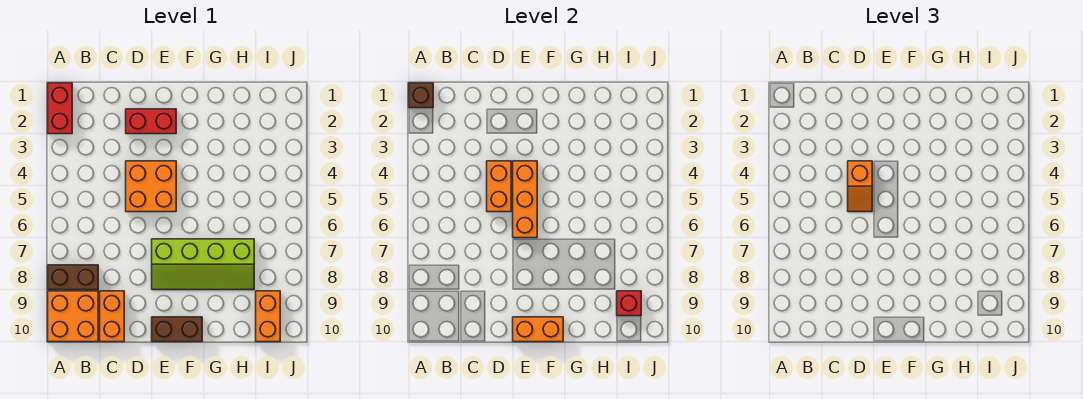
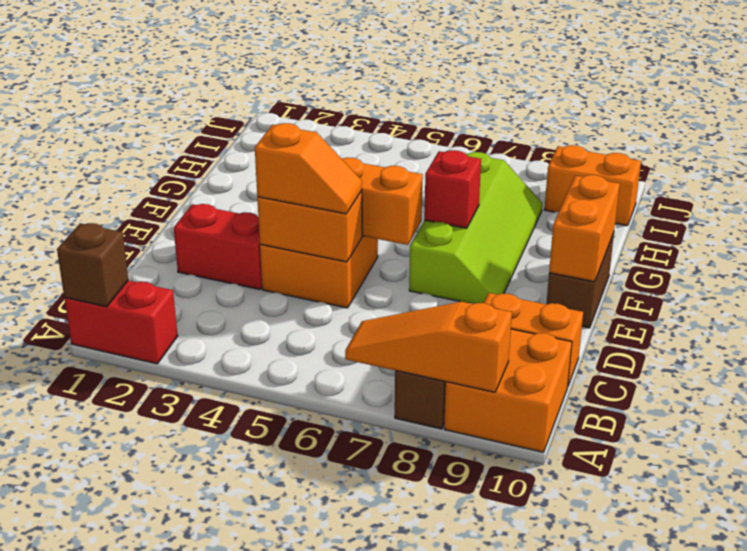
none -> orange slope A7:A9 level 2 top 9
red brick D2:E2 level 1 -> red brick D2:D3 level 1
red brick I9 level 2 -> red brick F7 level 2

